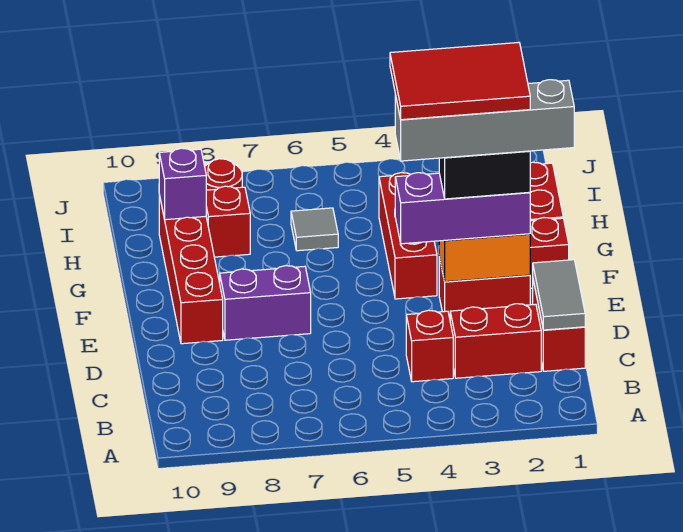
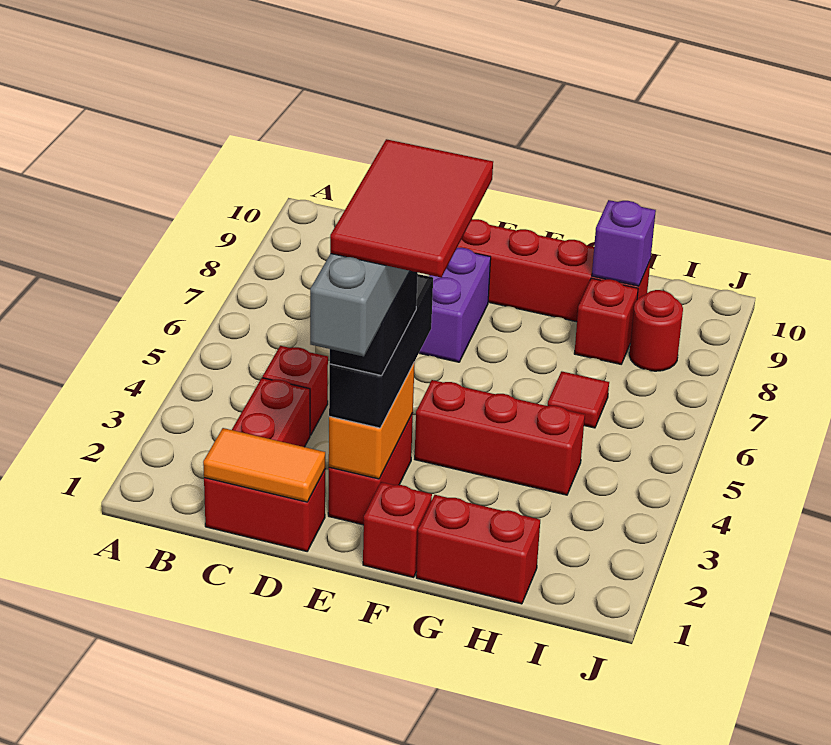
grey tile C1:D1 level 2 -> orange tile C1:D1 level 2
purple brick E2:E4 level 3 -> black brick E2:E4 level 3
grey tile H6 level 1 -> red tile H6 level 1

